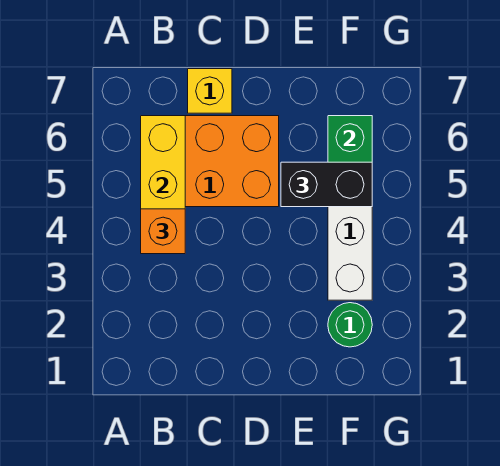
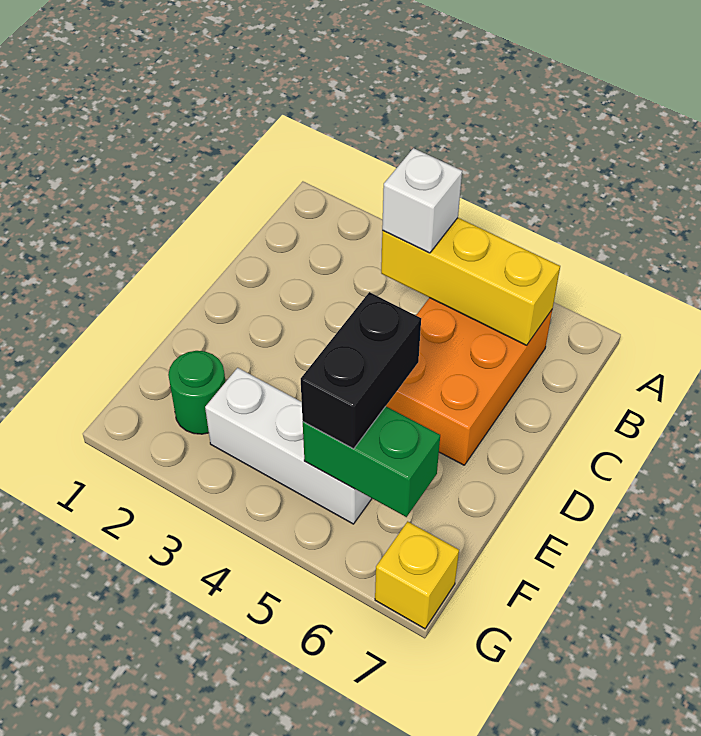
orange brick B4 level 3 -> white brick B4 level 3
yellow brick C7 level 1 -> yellow brick G7 level 1

